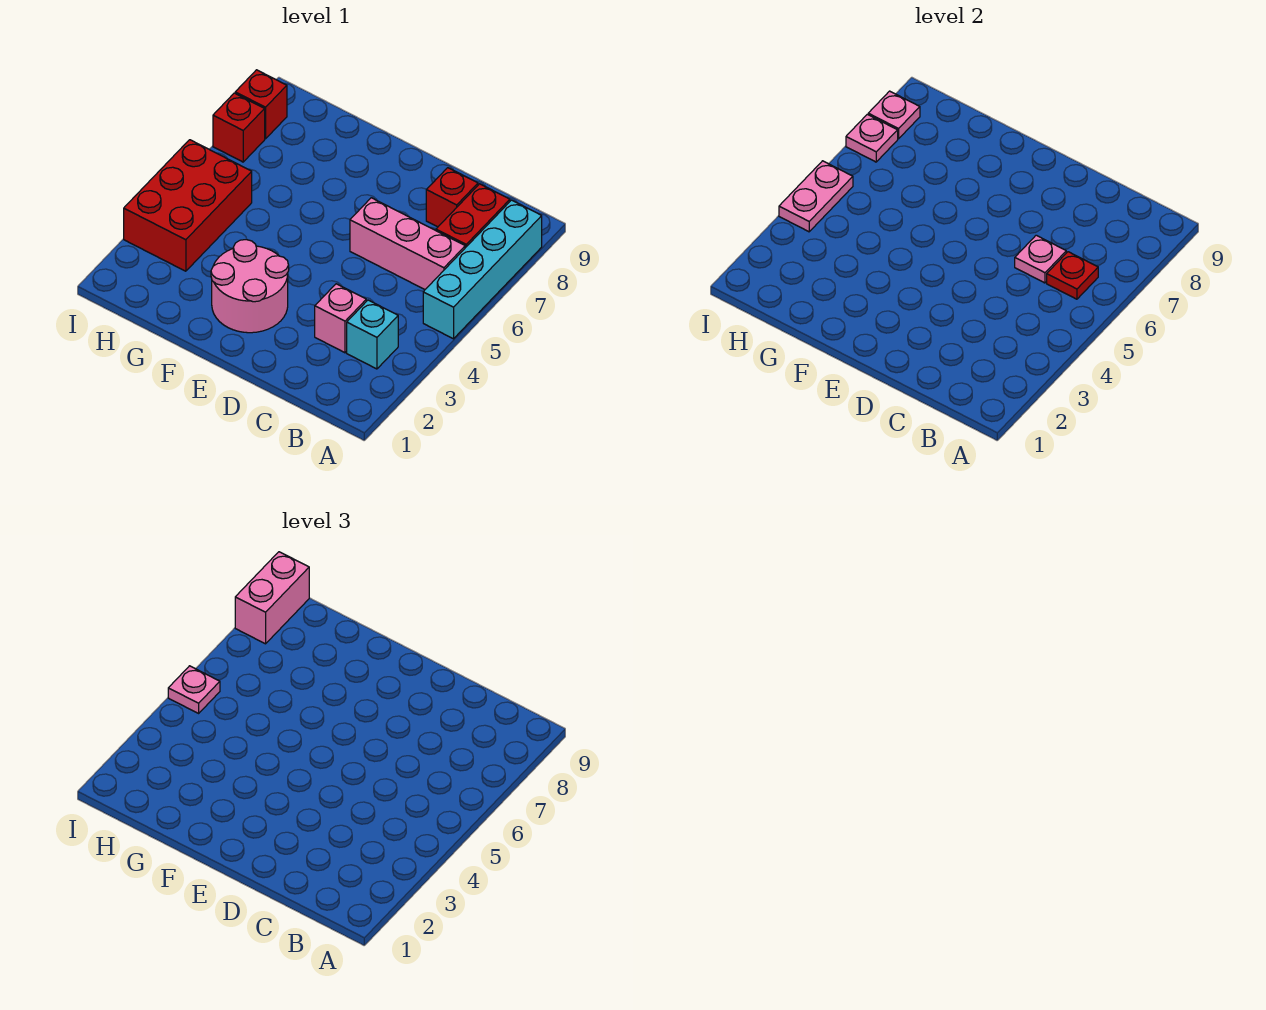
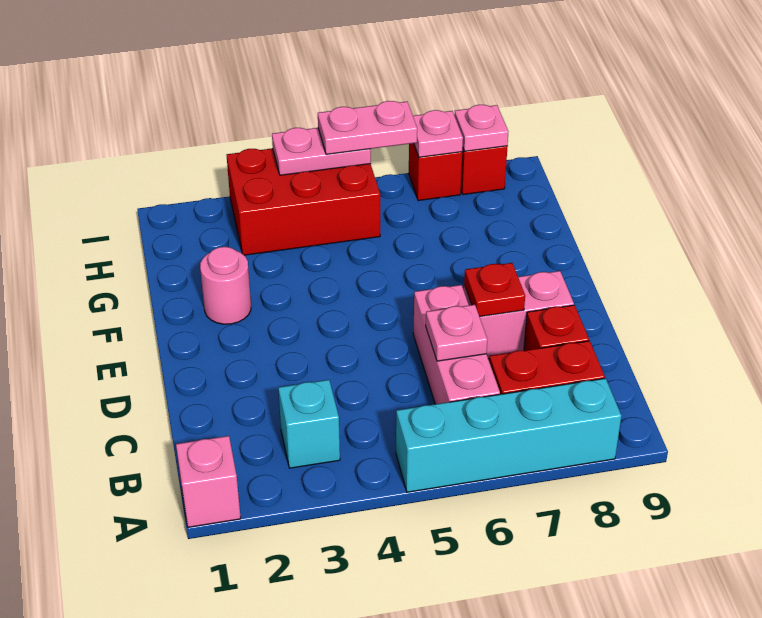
red plate B6 level 2 -> red plate D7 level 2
pink brick C3 level 1 -> pink brick A1 level 1
pink round brick E2:F3 level 1 -> pink round brick F2 level 1
pink plate I5 level 3 -> pink plate I5:I6 level 3
pink brick I8:I9 level 3 -> pink brick D7:D8 level 1

